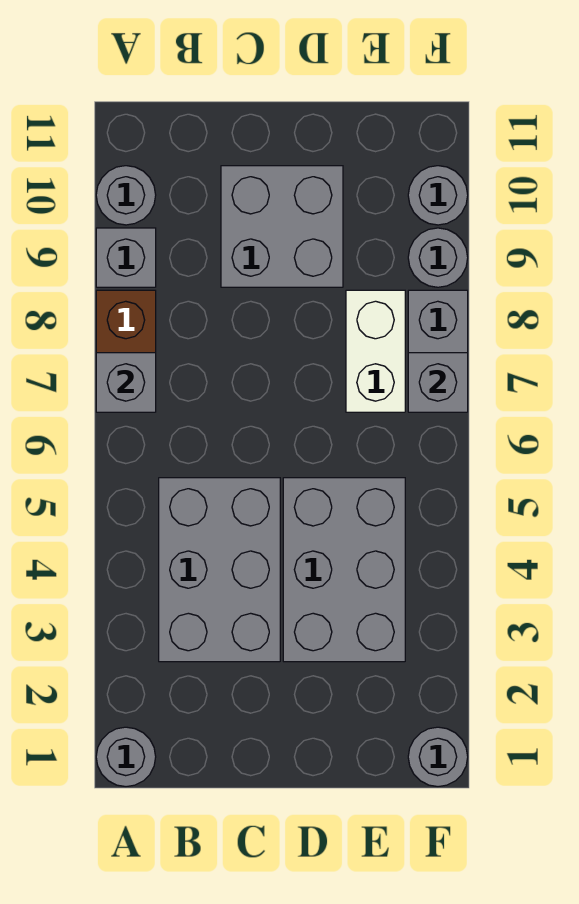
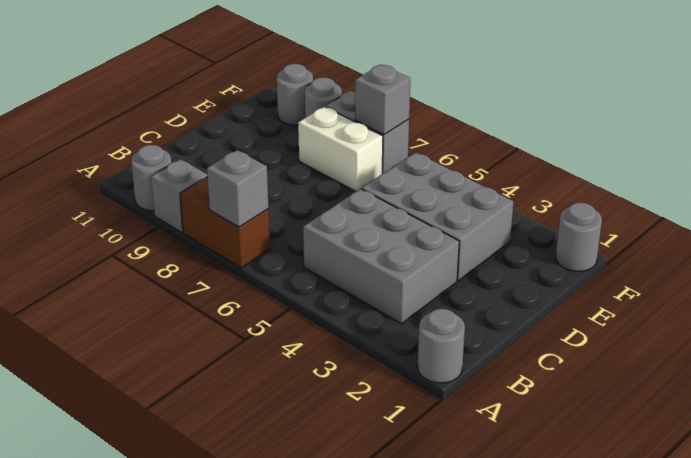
grey brick C9:D10 level 1 -> none

